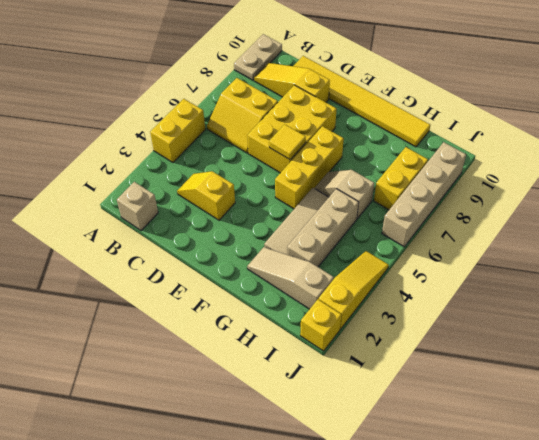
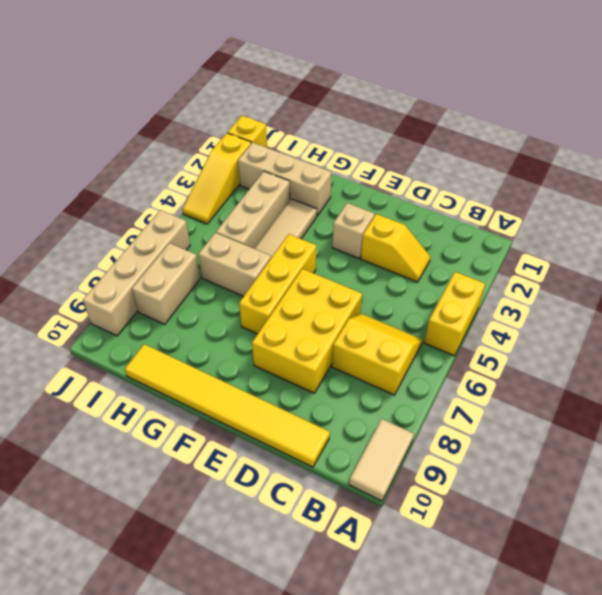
tan plate A9:A10 level 1 -> tan tile A9:A10 level 1
tan brick B1 level 1 -> tan brick E3 level 1
yellow slope B9:D9 level 1 top D -> none
yellow tile E6 level 2 -> none
tan slope G2:I2 level 1 top I -> tan brick G2:I2 level 1
tan slope G6:H6 level 1 top H -> tan brick G6:H6 level 1
yellow brick I7:I8 level 1 -> tan brick I7:I8 level 1

